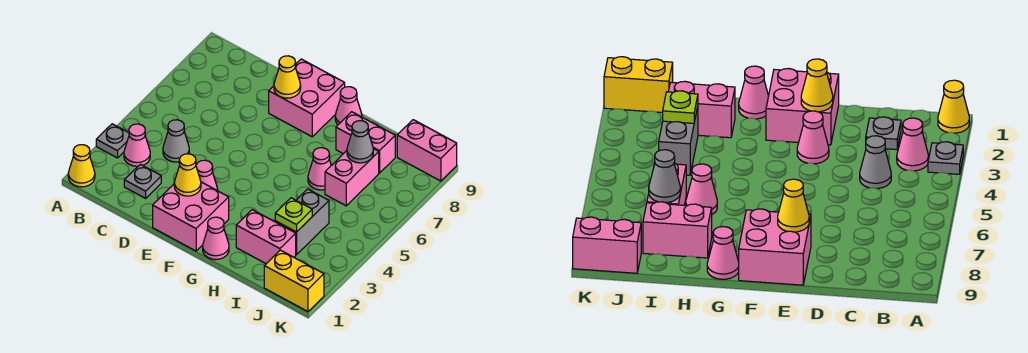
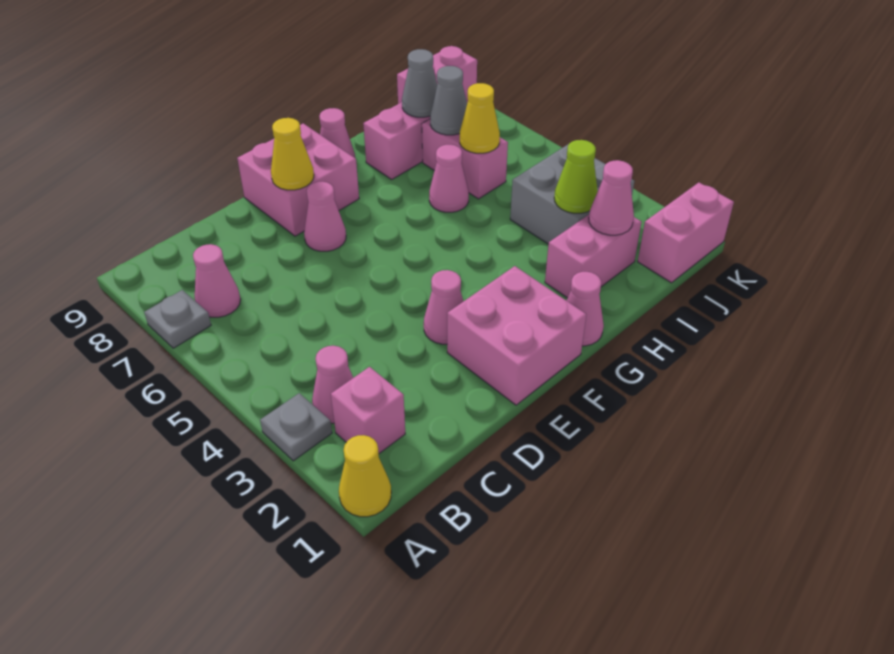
none -> pink brick B2 level 1
none -> pink cone B7 level 1
grey plate C2 level 1 -> grey plate A7 level 1
grey cone C4 level 1 -> grey cone I8 level 2
yellow cone E2 level 2 -> yellow cone I6 level 2
none -> pink cone E7 level 1
none -> pink cone I2 level 2
grey brick I3:I4 level 1 -> grey brick I3:J4 level 1
lime plate I3 level 2 -> lime cone I3 level 2
yellow brick J1:K1 level 1 -> pink brick J1:K1 level 1

